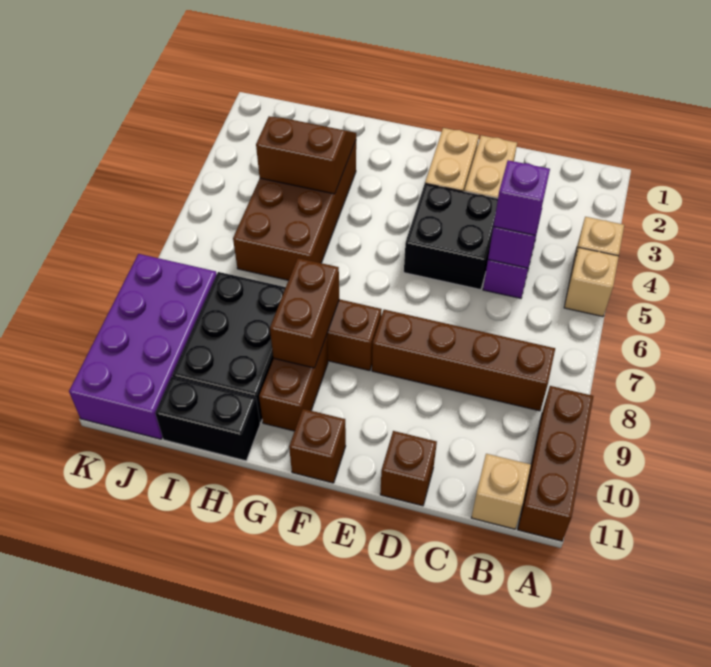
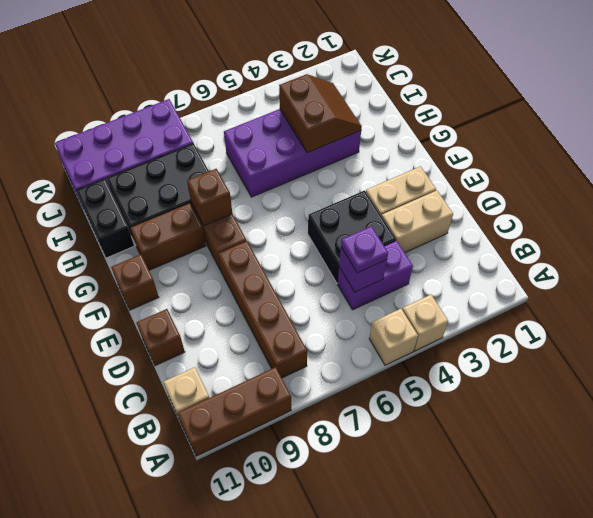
purple brick C5 level 3 -> purple plate C5 level 3
brown brick G8:G9 level 2 -> brown brick G8 level 2
brown brick H3:I6 level 1 -> purple brick H3:I6 level 1

